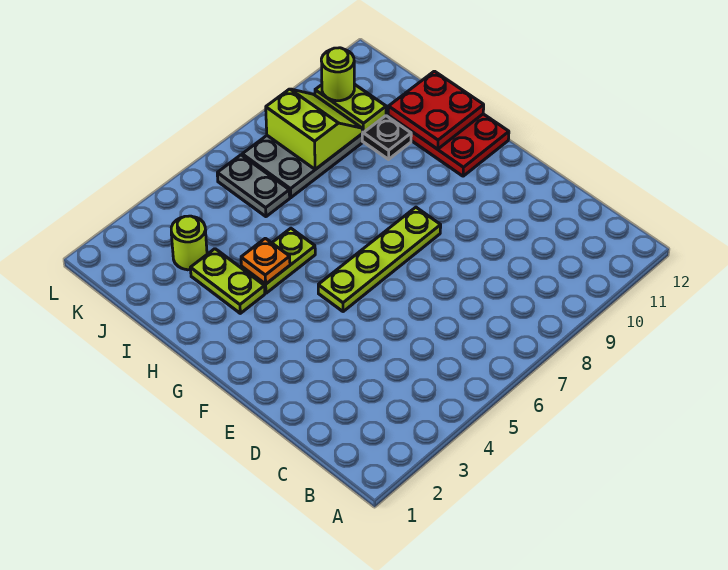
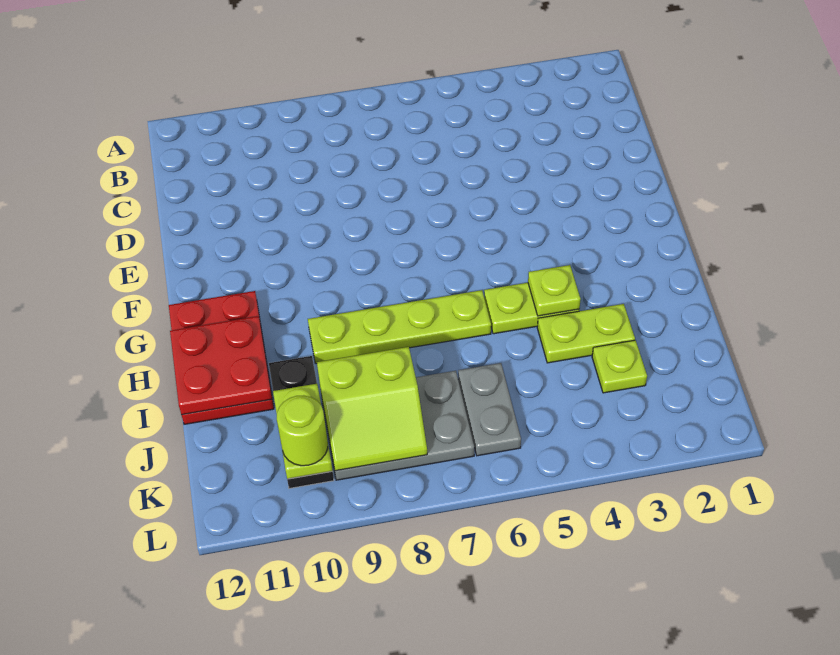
lime plate F5:F8 level 1 -> lime plate H6:H9 level 1
lime plate H3:I3 level 1 -> lime plate I3:I4 level 1
orange plate H4 level 2 -> lime plate H4 level 2
lime round brick J3 level 1 -> lime plate J3 level 1
lime slope J8:K9 level 2 top 8 -> lime slope J8:K9 level 2 top J

